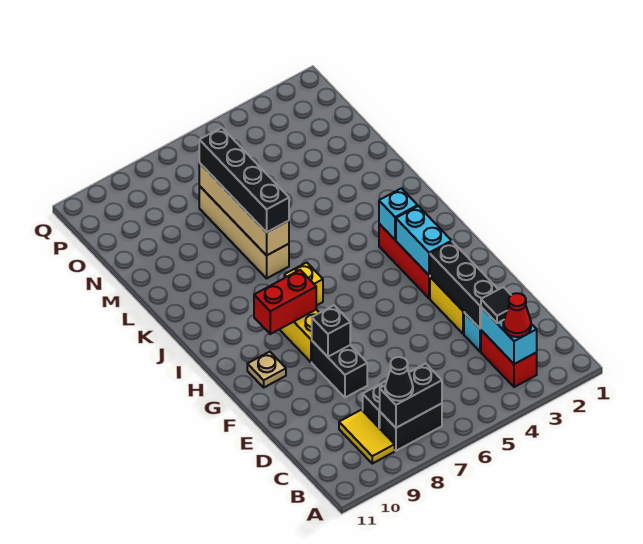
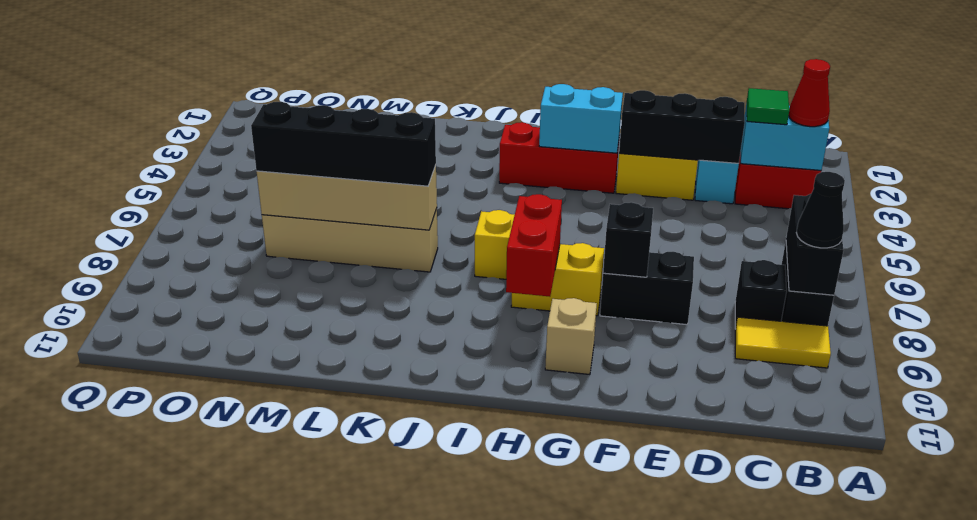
black tile C3 level 3 -> green tile C3 level 3
tan plate G10 level 1 -> tan brick G10 level 1
cyan brick I3 level 2 -> none

